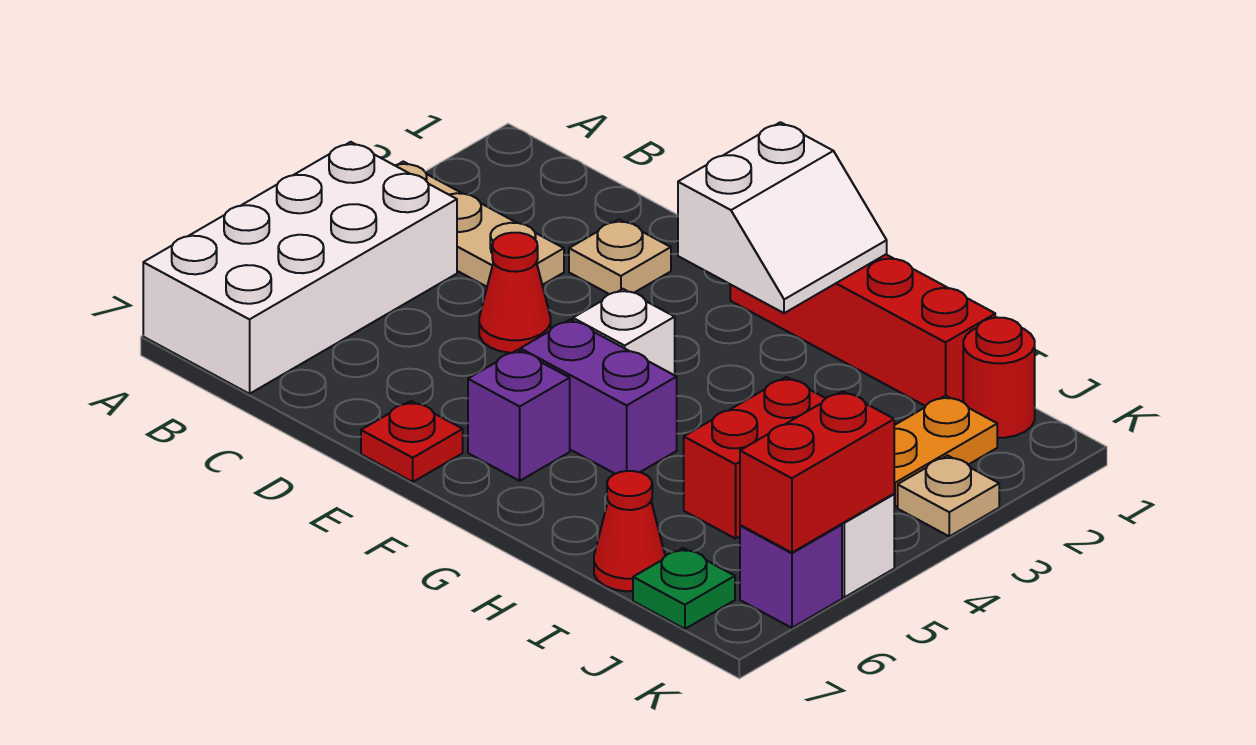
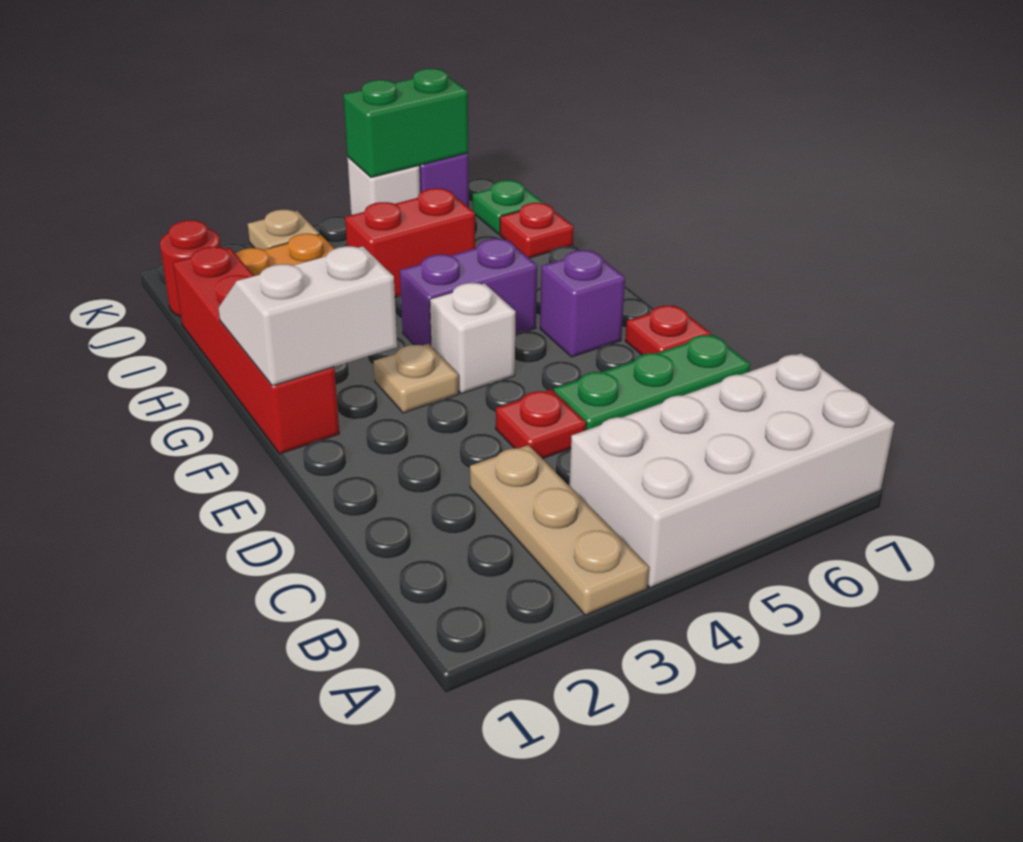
tan plate D2 level 1 -> tan plate F3 level 1
red cone D4 level 1 -> red plate D4 level 1
none -> green plate D5:D7 level 1
purple brick F5:G5 level 1 -> purple brick G4:G5 level 1
red cone I7 level 1 -> red plate I7 level 1
red brick K5:K6 level 2 -> green brick K5:K6 level 2

